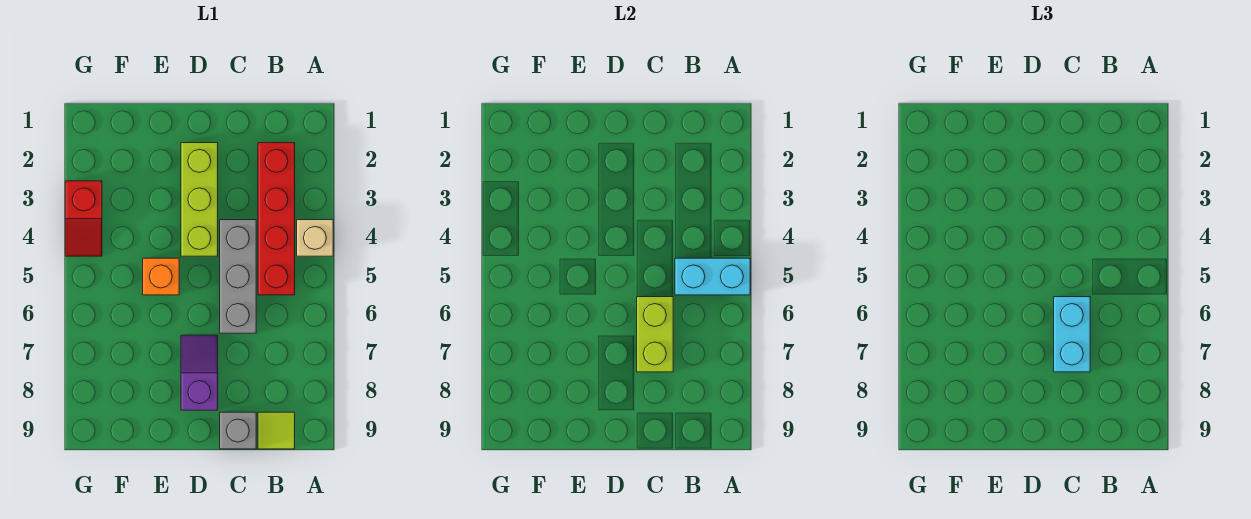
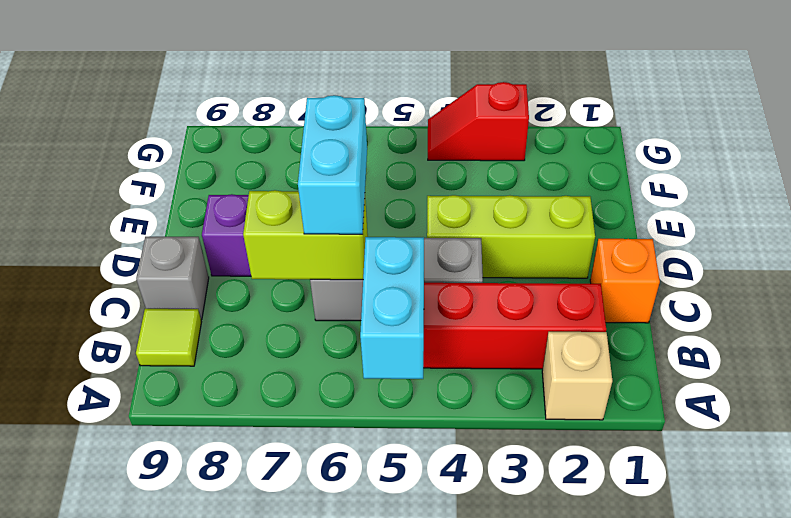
tan brick A4 level 1 -> tan brick A2 level 1
cyan brick C6:C7 level 3 -> cyan brick C6:D6 level 3
orange brick E5 level 1 -> orange brick C1 level 1

